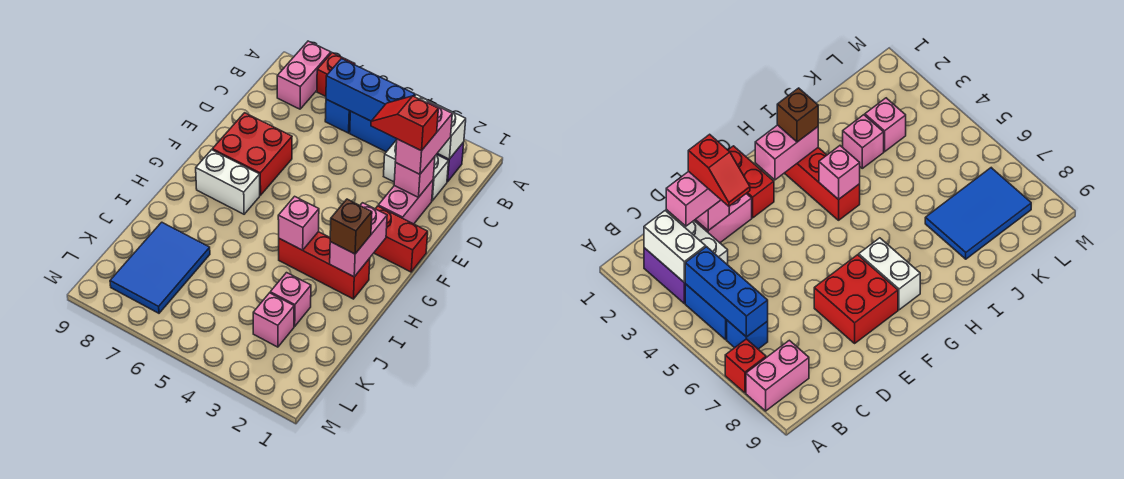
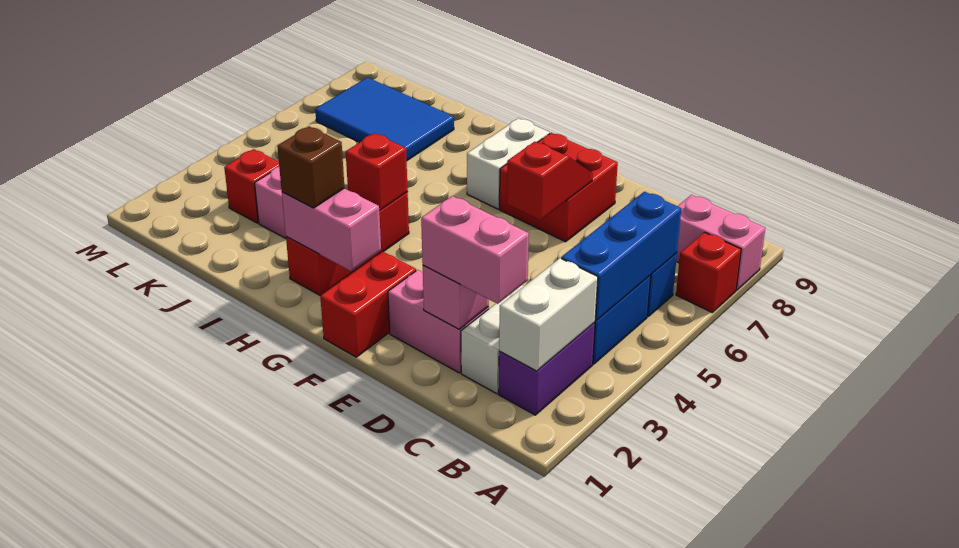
red slope D2:D3 level 4 top 2 -> red slope E6:E7 level 2 top 6
pink brick H4 level 2 -> red brick H4 level 2
pink brick K3 level 1 -> red brick K3 level 1

